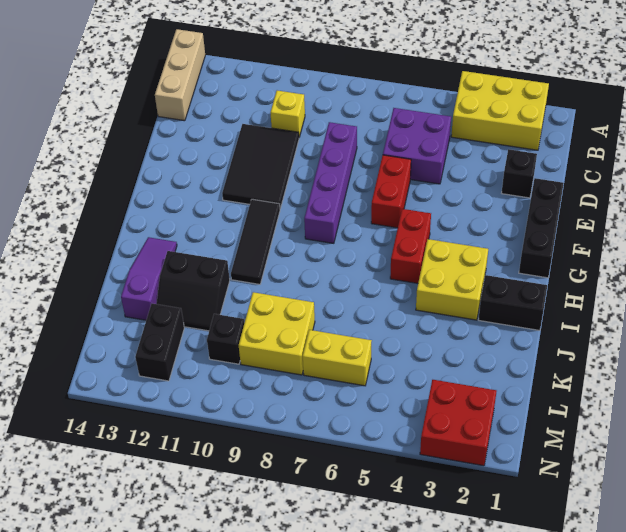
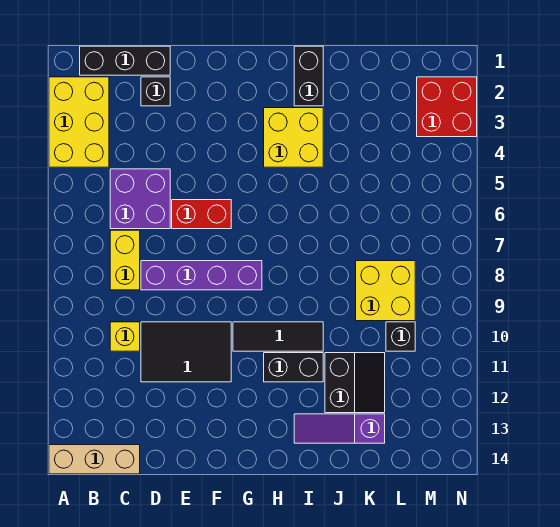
black brick E1:G1 level 1 -> black brick B1:D1 level 1
red brick G5:H5 level 1 -> none
yellow brick L6:L7 level 1 -> yellow brick C7:C8 level 1
black brick L12:M12 level 1 -> black brick H11:I11 level 1

